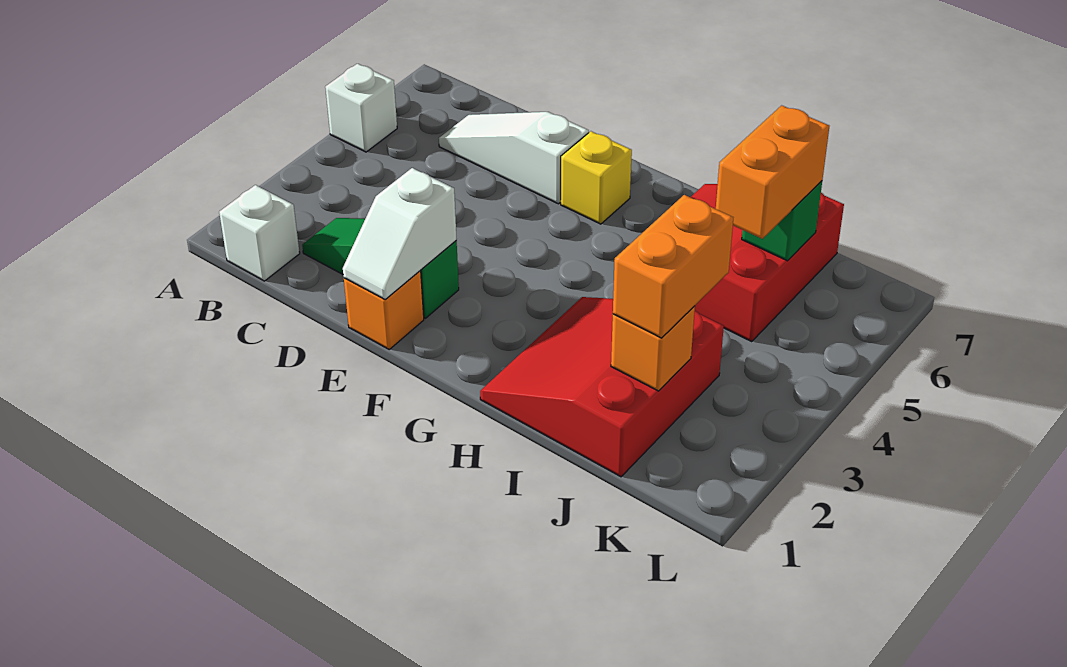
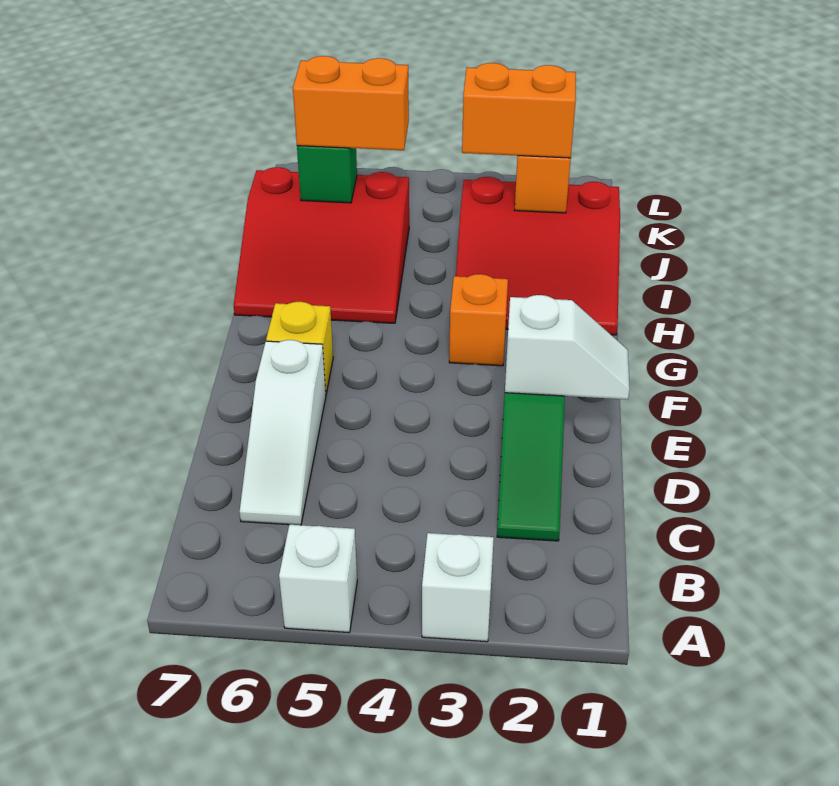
white brick B1 level 1 -> white brick A3 level 1
orange brick E1 level 1 -> orange brick G3 level 1

